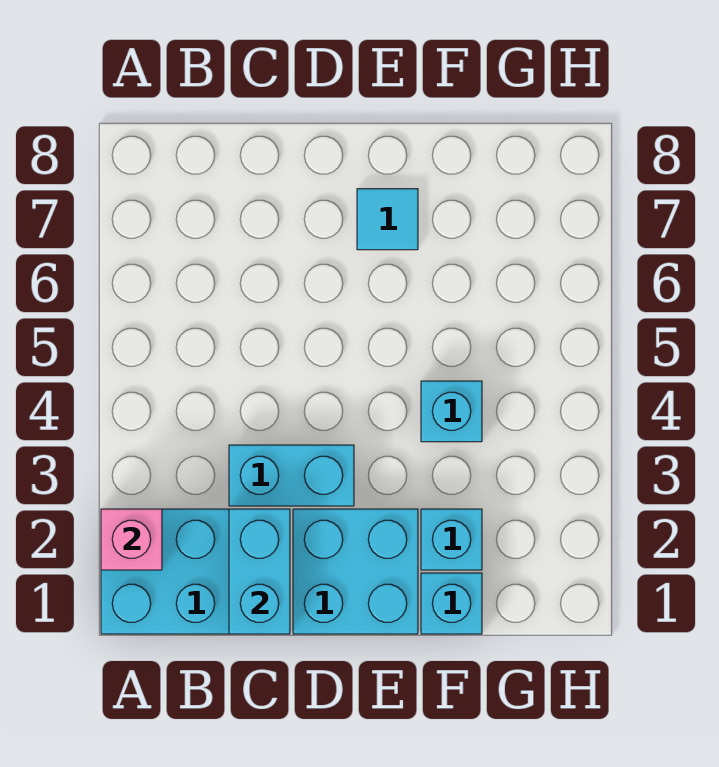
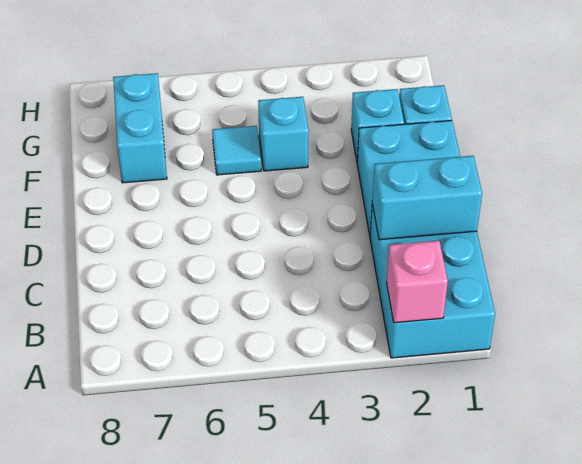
cyan brick C3:D3 level 1 -> cyan brick F7:G7 level 1
cyan tile E7 level 1 -> cyan tile F5 level 1

